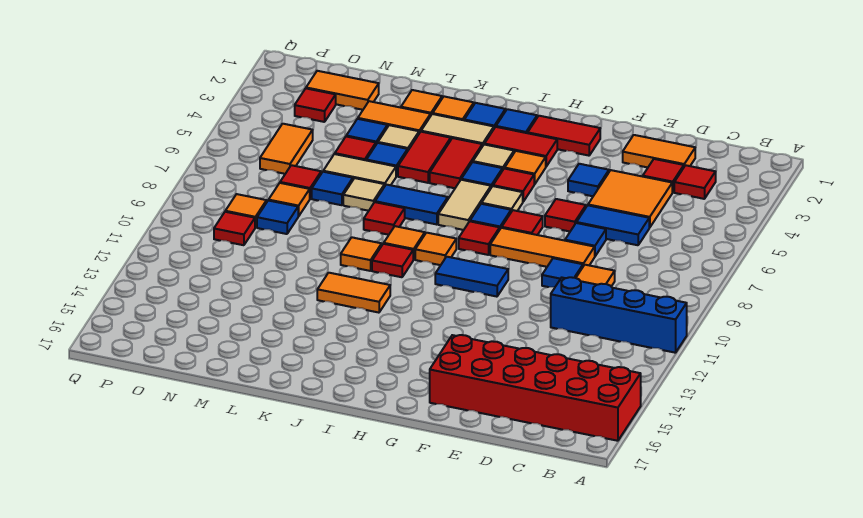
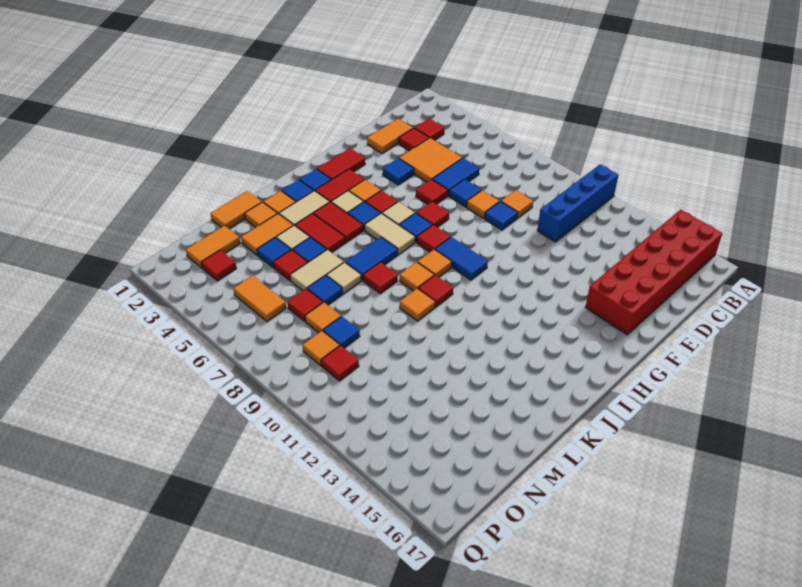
orange tile E8:G8 level 1 -> orange tile E8 level 1
blue tile G10:H10 level 1 -> blue tile H9:H10 level 1
orange tile J12:K12 level 1 -> orange tile L1:M1 level 1

